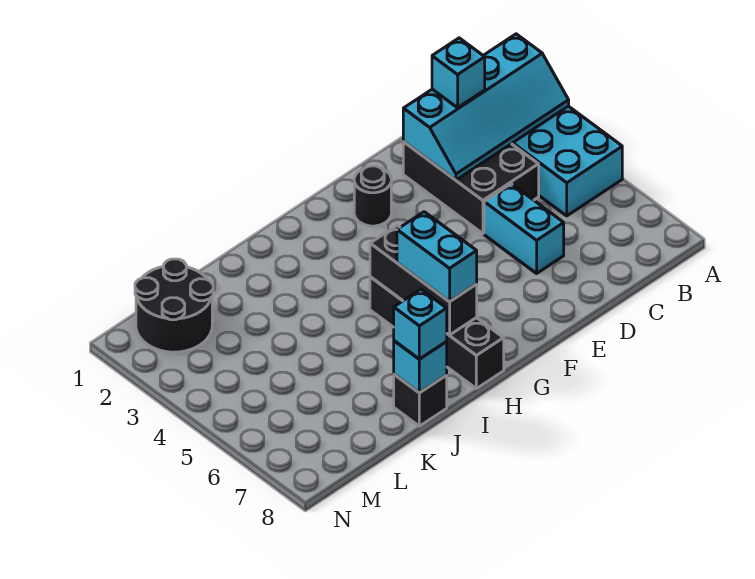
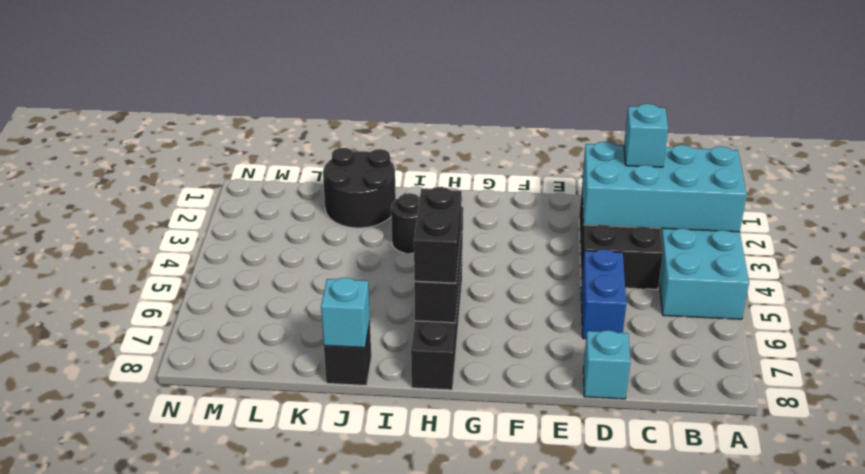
cyan slope A2:D3 level 2 top 2 -> cyan brick A2:D3 level 2
cyan brick D5:D6 level 1 -> blue brick D5:D6 level 1
black round brick F2 level 1 -> black round brick I3 level 1
cyan brick H6:H7 level 3 -> black brick H6:H7 level 3
cyan brick J8 level 3 -> cyan brick D8 level 1
black round brick L1:M2 level 1 -> black round brick J1:K2 level 1

